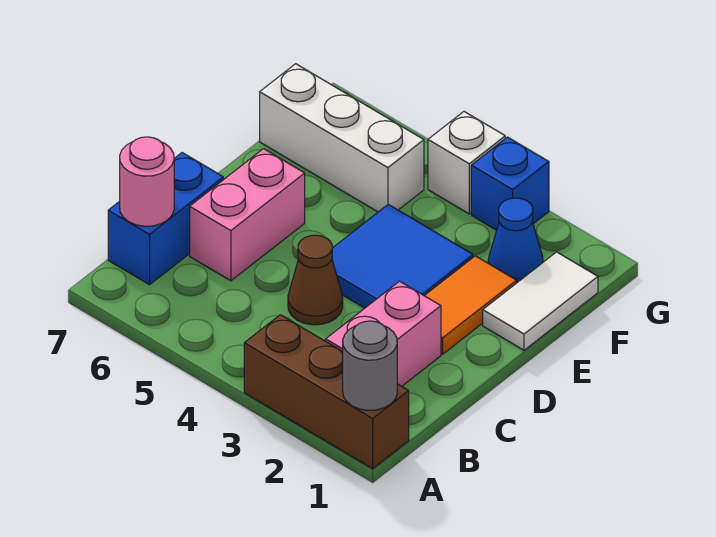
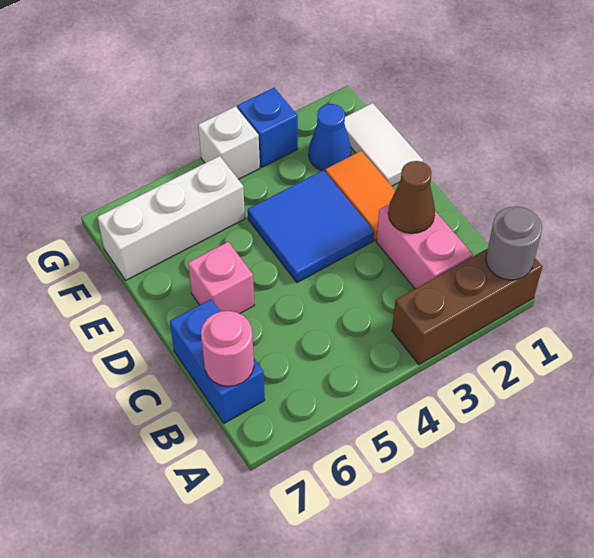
brown cone C4 level 1 -> brown cone C2 level 2
pink brick C6:D6 level 1 -> pink brick D6 level 1

